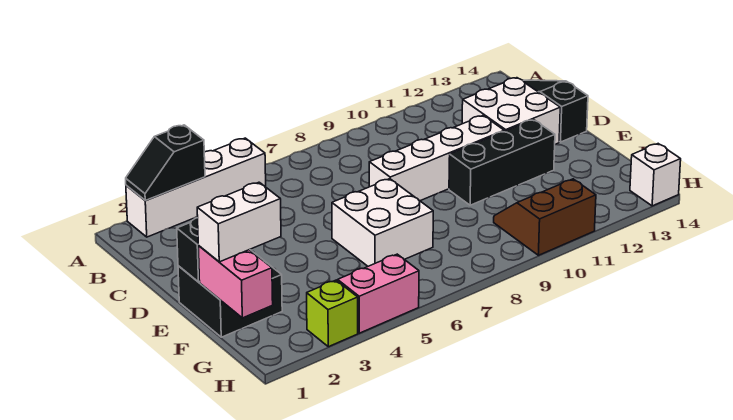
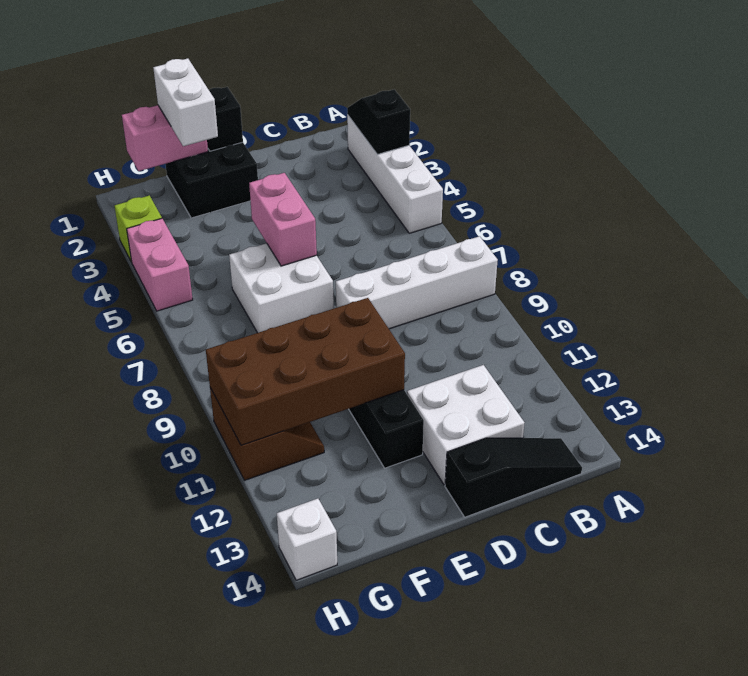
white brick D8:D11 level 1 -> white brick A8:D8 level 1
none -> pink brick E5:E6 level 2
none -> brown brick E10:H11 level 2

